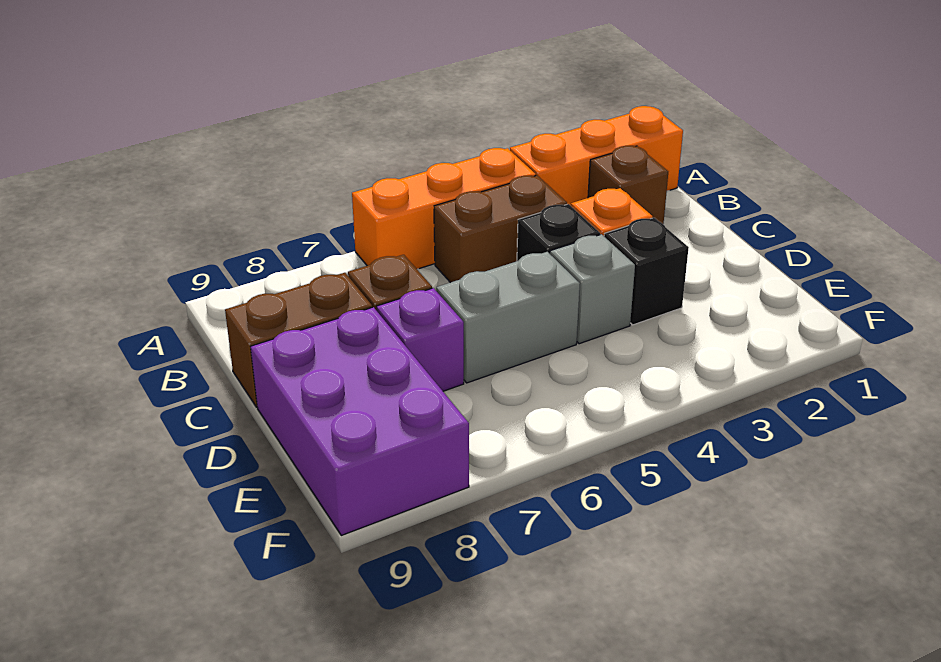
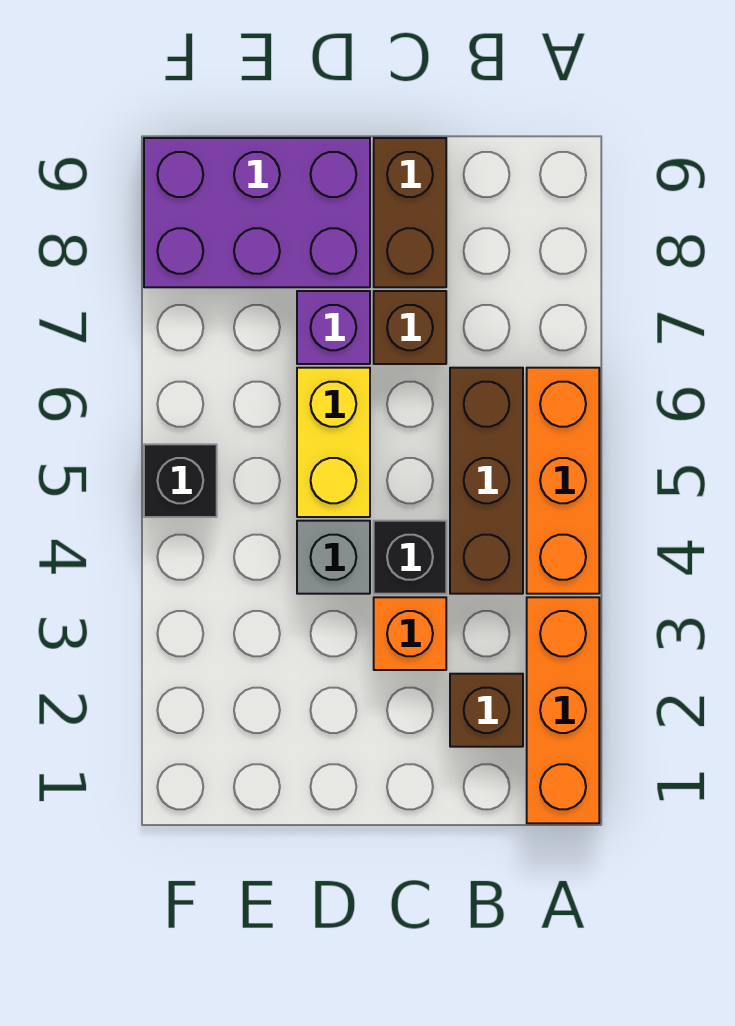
brown brick B4:B5 level 1 -> brown brick B4:B6 level 1
black brick D3 level 1 -> black brick F5 level 1
grey brick D5:D6 level 1 -> yellow brick D5:D6 level 1

